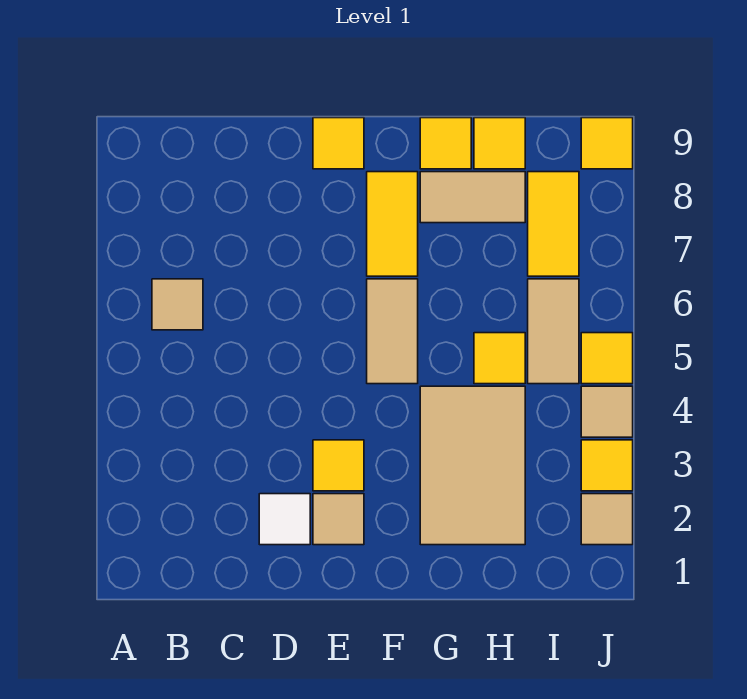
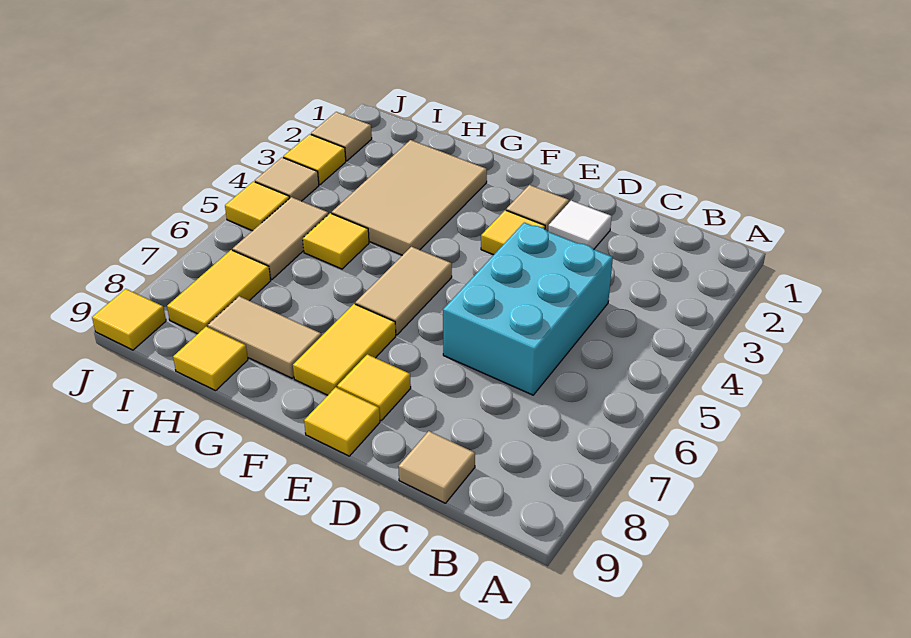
tan tile B6 level 1 -> tan tile C9 level 1
none -> cyan brick C4:D6 level 1
yellow tile G9 level 1 -> yellow tile E8 level 1

